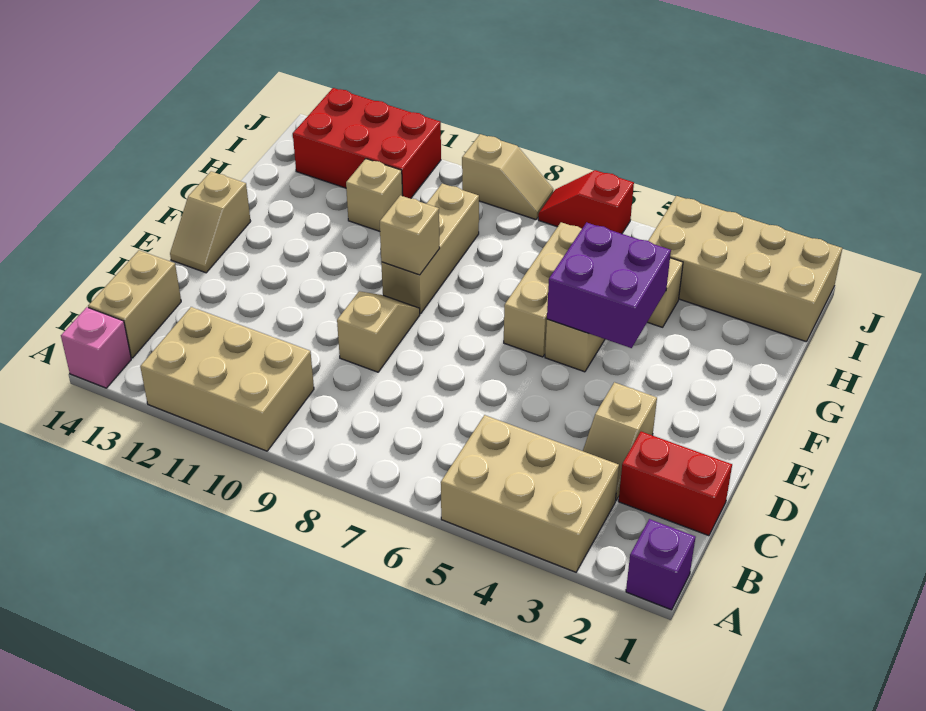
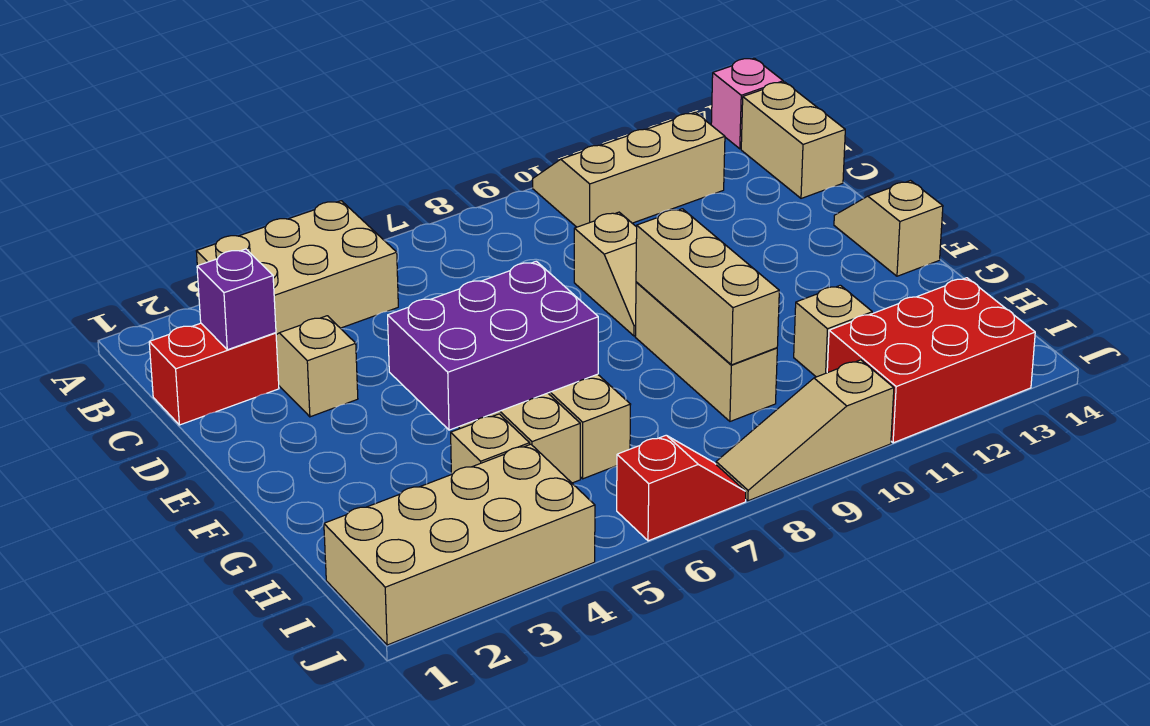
purple brick A1 level 1 -> purple brick C2 level 2
tan brick A10:B12 level 1 -> tan slope A10:B12 level 1 top B
purple brick F4:G5 level 2 -> purple brick F4:G6 level 2
tan brick F9 level 2 -> tan brick F9:H9 level 2
tan slope J8:J9 level 1 top 9 -> tan slope J8:J10 level 1 top 10

